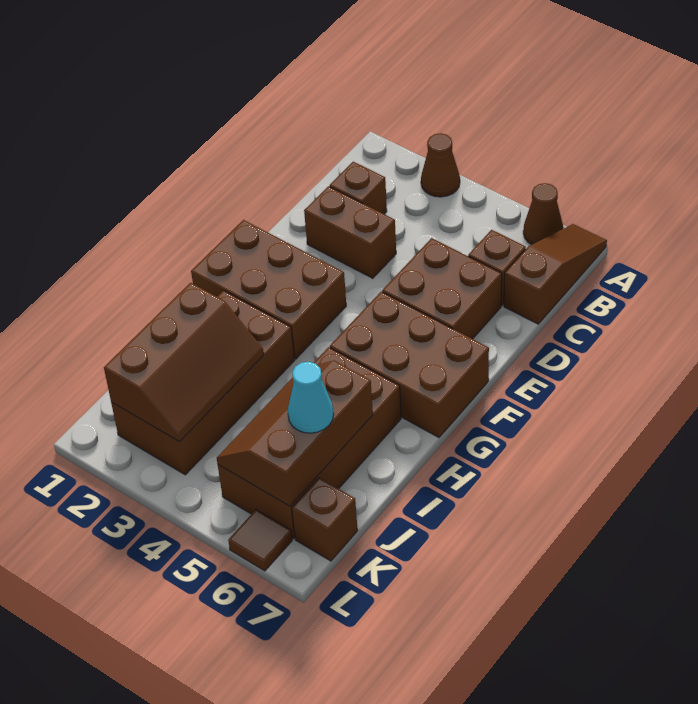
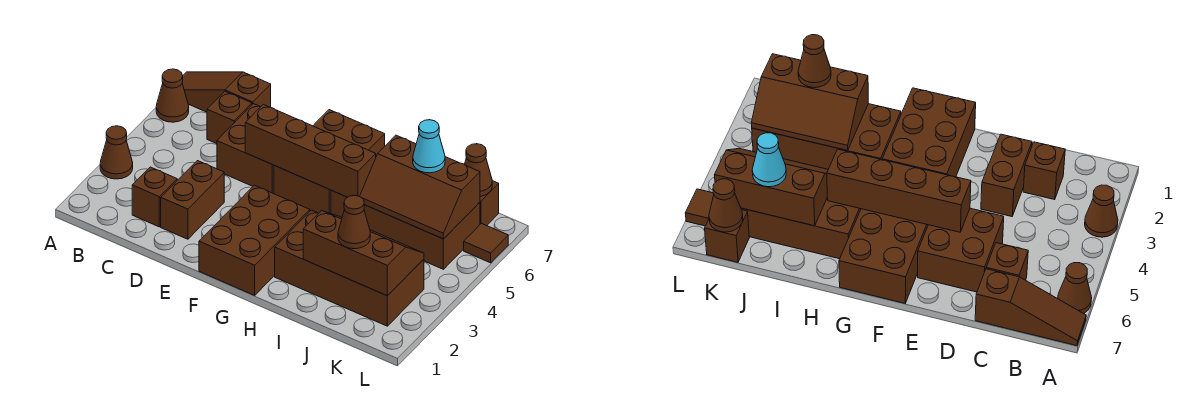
none -> brown brick E5:H5 level 2
none -> brown cone J2 level 3
none -> brown cone K7 level 2

